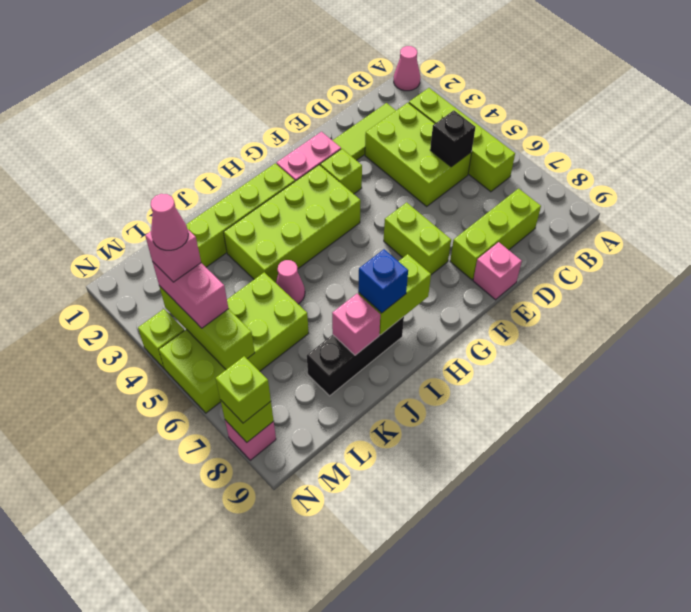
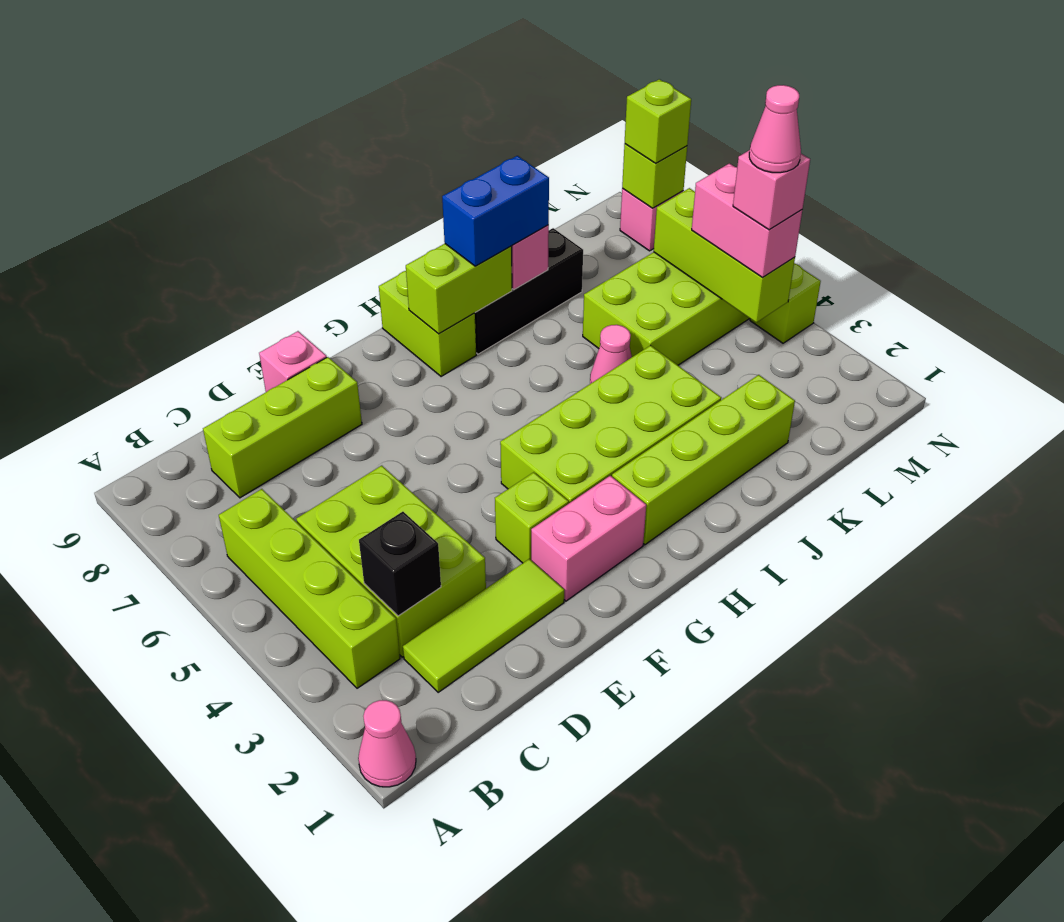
black brick C5 level 2 -> black brick C3 level 2
lime brick F6:F7 level 1 -> lime brick H8:H9 level 1
blue brick I8 level 3 -> blue brick I8:J8 level 3

